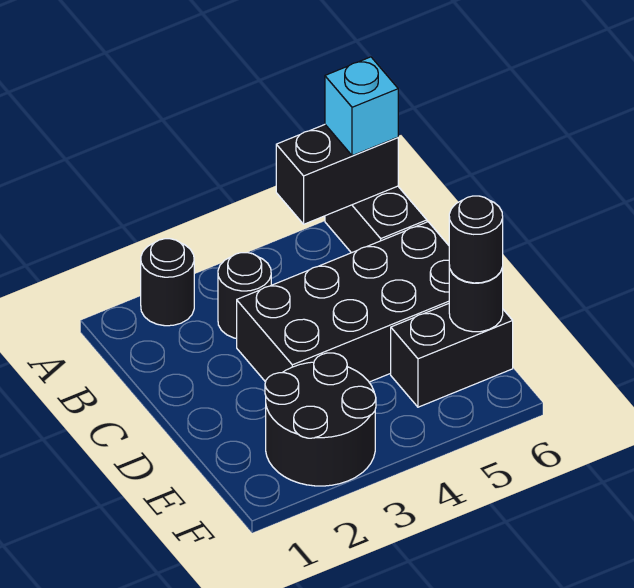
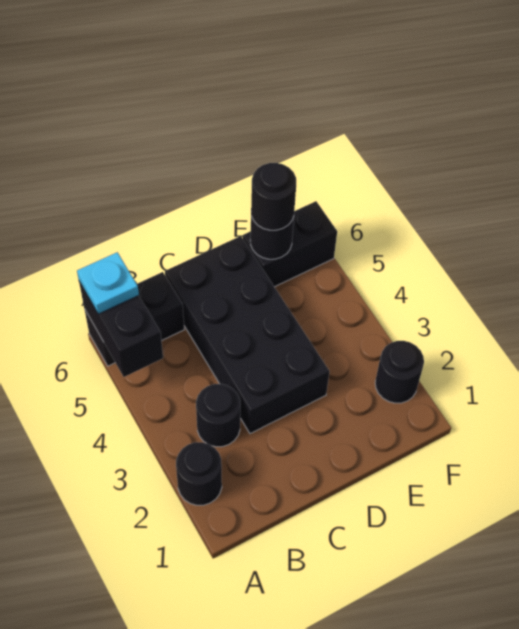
cyan brick A6 level 3 -> cyan plate A6 level 3
black round brick E2:F3 level 1 -> black round brick F2 level 1
black brick E5:E6 level 1 -> black brick E6:F6 level 1

